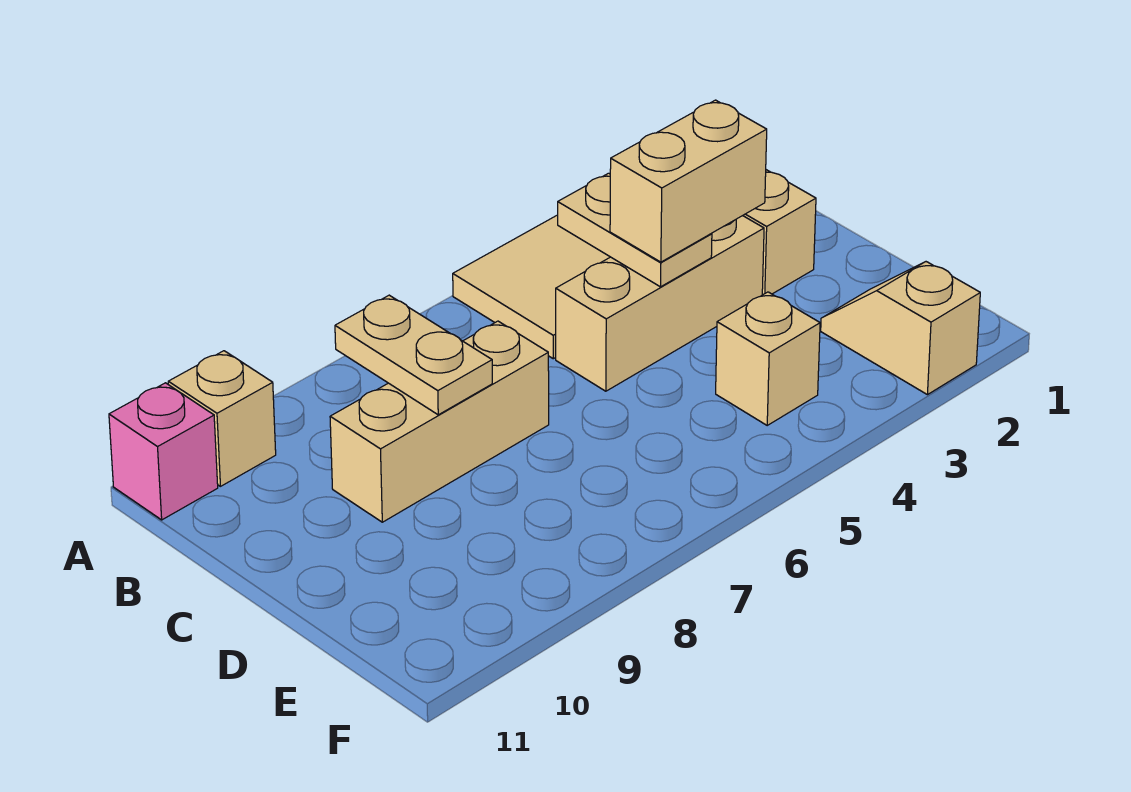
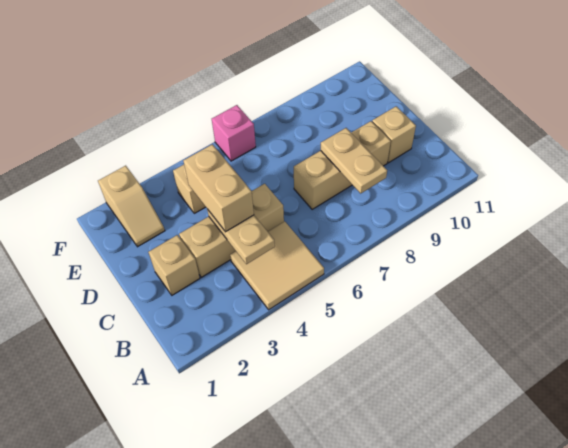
tan brick A10 level 1 -> tan brick C10 level 1
pink brick A11 level 1 -> pink brick F6 level 1
tan brick C3:C4 level 3 -> tan brick C4:D4 level 3

